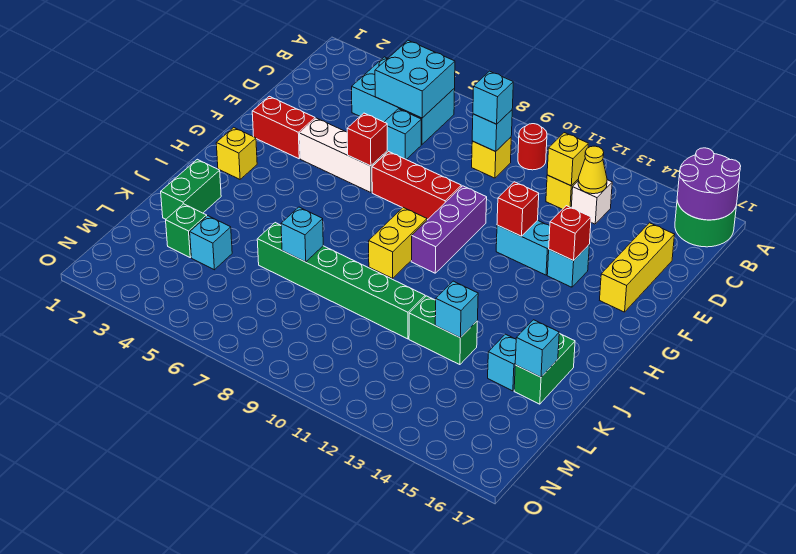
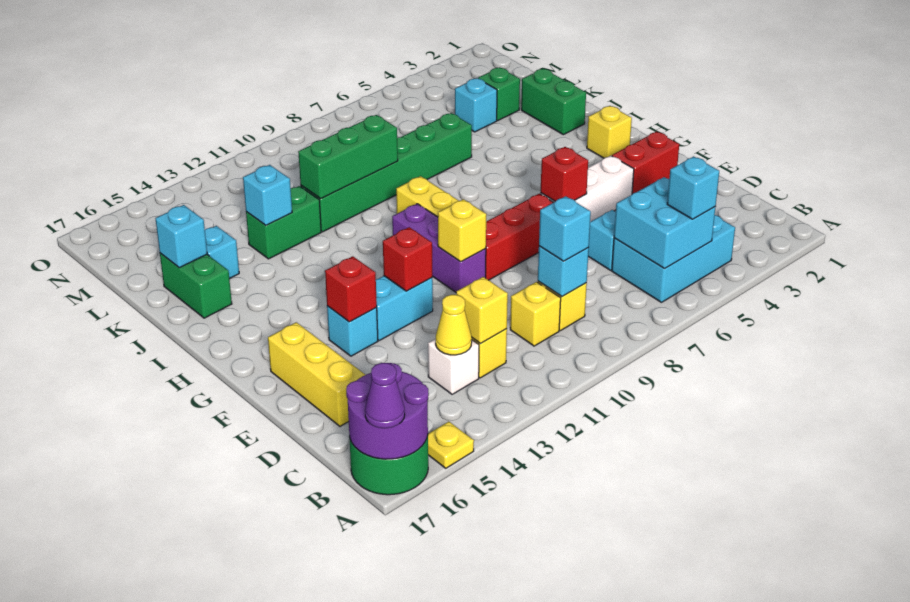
none -> yellow plate A15 level 1
none -> purple cone A17 level 3
red round brick B10 level 1 -> none
none -> yellow brick C10 level 1
none -> yellow brick F10 level 2
cyan brick K7 level 2 -> cyan brick B5 level 3
none -> green brick K9:K11 level 2

